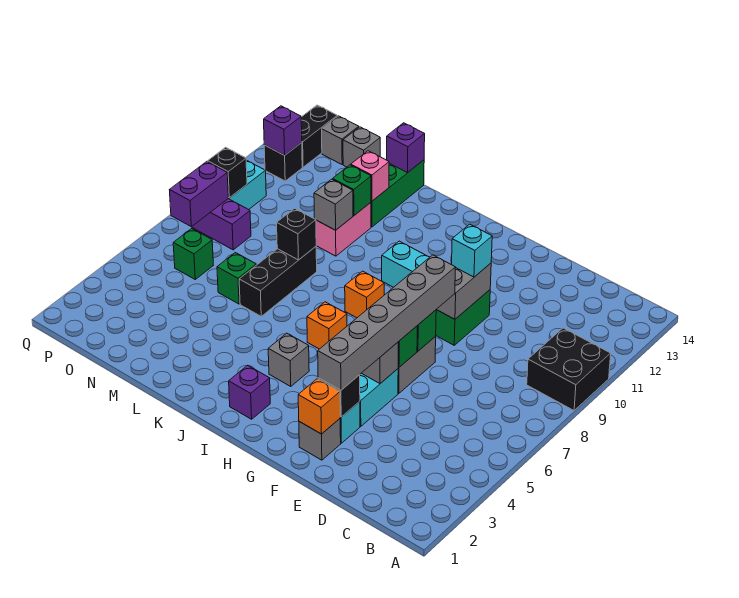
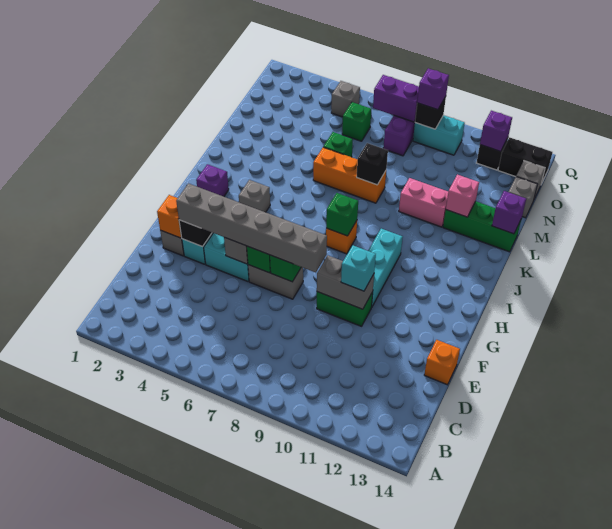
black brick A9:B10 level 1 -> none
orange brick I6 level 1 -> orange brick E14 level 1
black brick L6:L8 level 1 -> orange brick L6:L8 level 1
grey brick L10 level 2 -> grey brick P5 level 1
green brick L11 level 2 -> green brick I8 level 2
none -> purple brick P9 level 3

